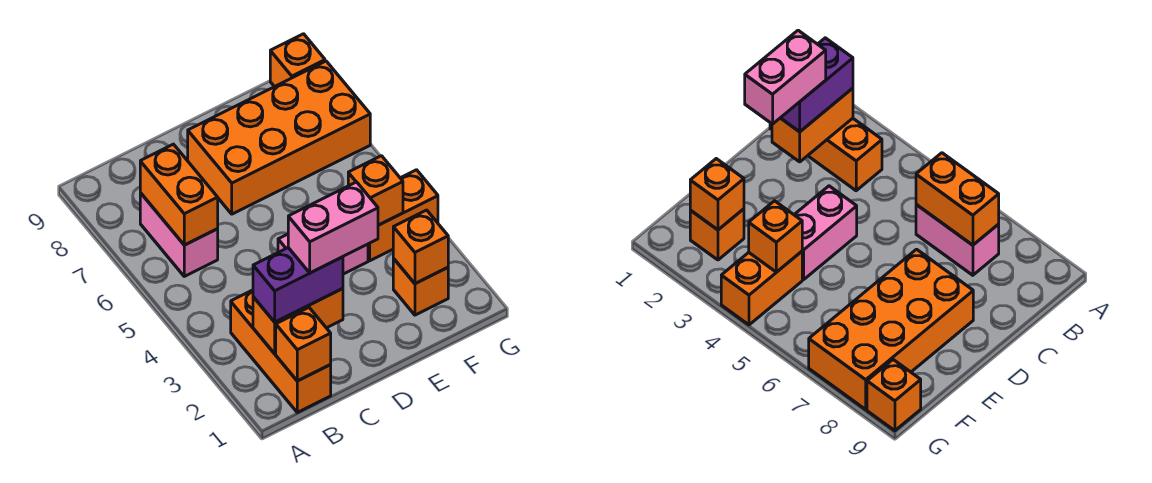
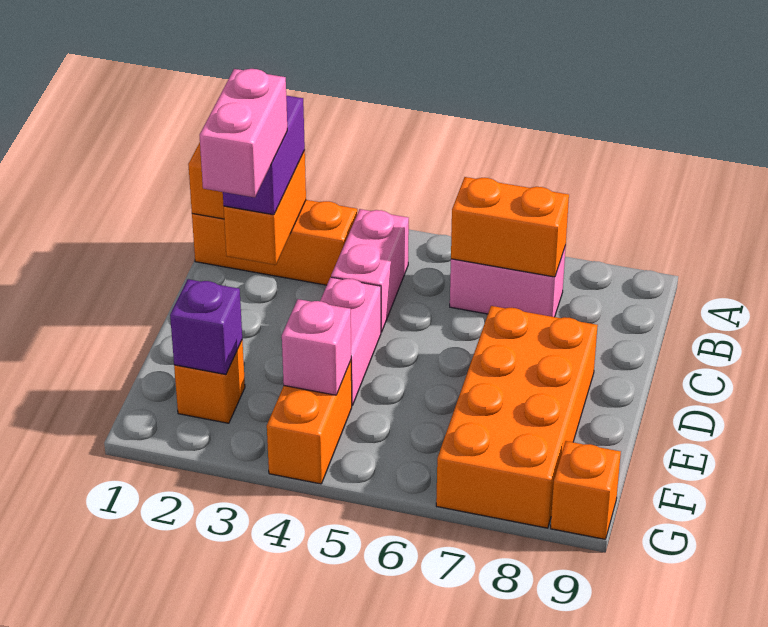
none -> pink brick B4:C4 level 1
orange brick F2 level 2 -> purple brick F2 level 2
orange brick F4 level 2 -> pink brick F4 level 2

